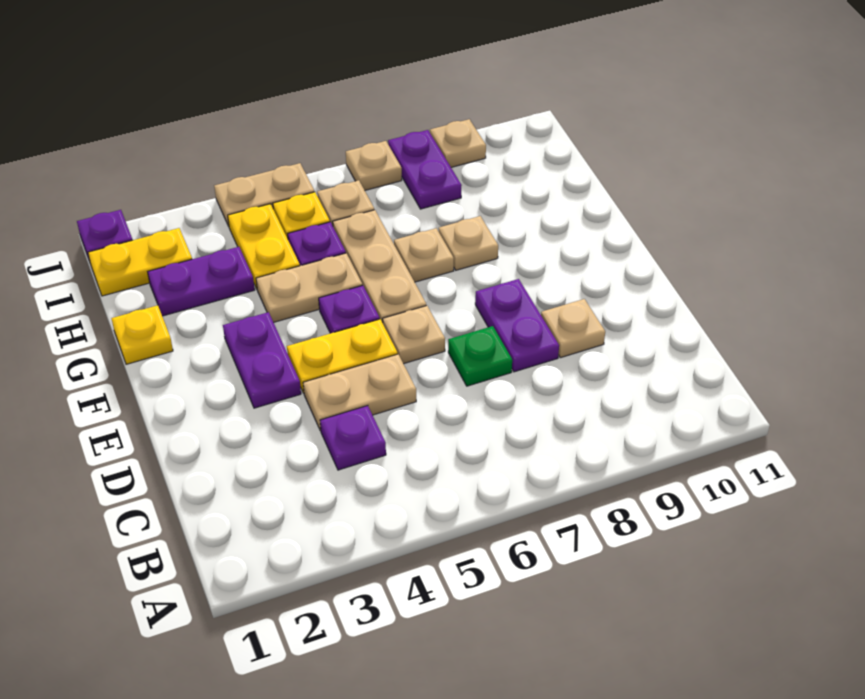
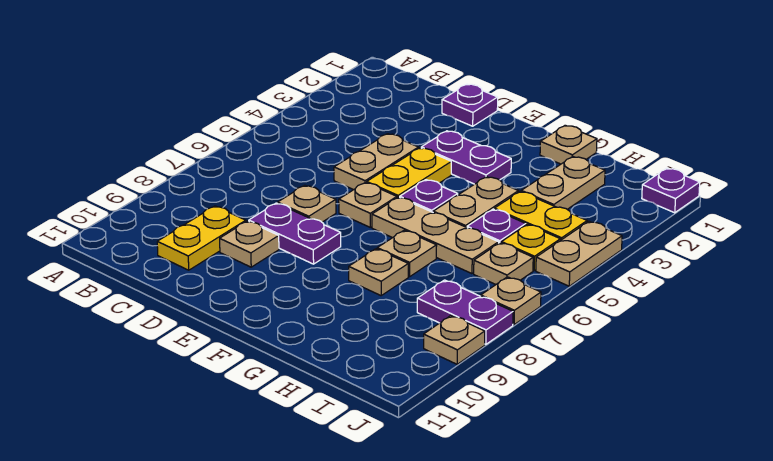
purple plate C4 level 1 -> purple plate D1 level 1
green plate D7 level 1 -> tan plate D7 level 1
yellow plate G1 level 1 -> tan plate G1 level 1
purple plate H2:H3 level 1 -> tan plate H2:H3 level 1
yellow plate I1:I2 level 1 -> yellow plate C9:C10 level 1

